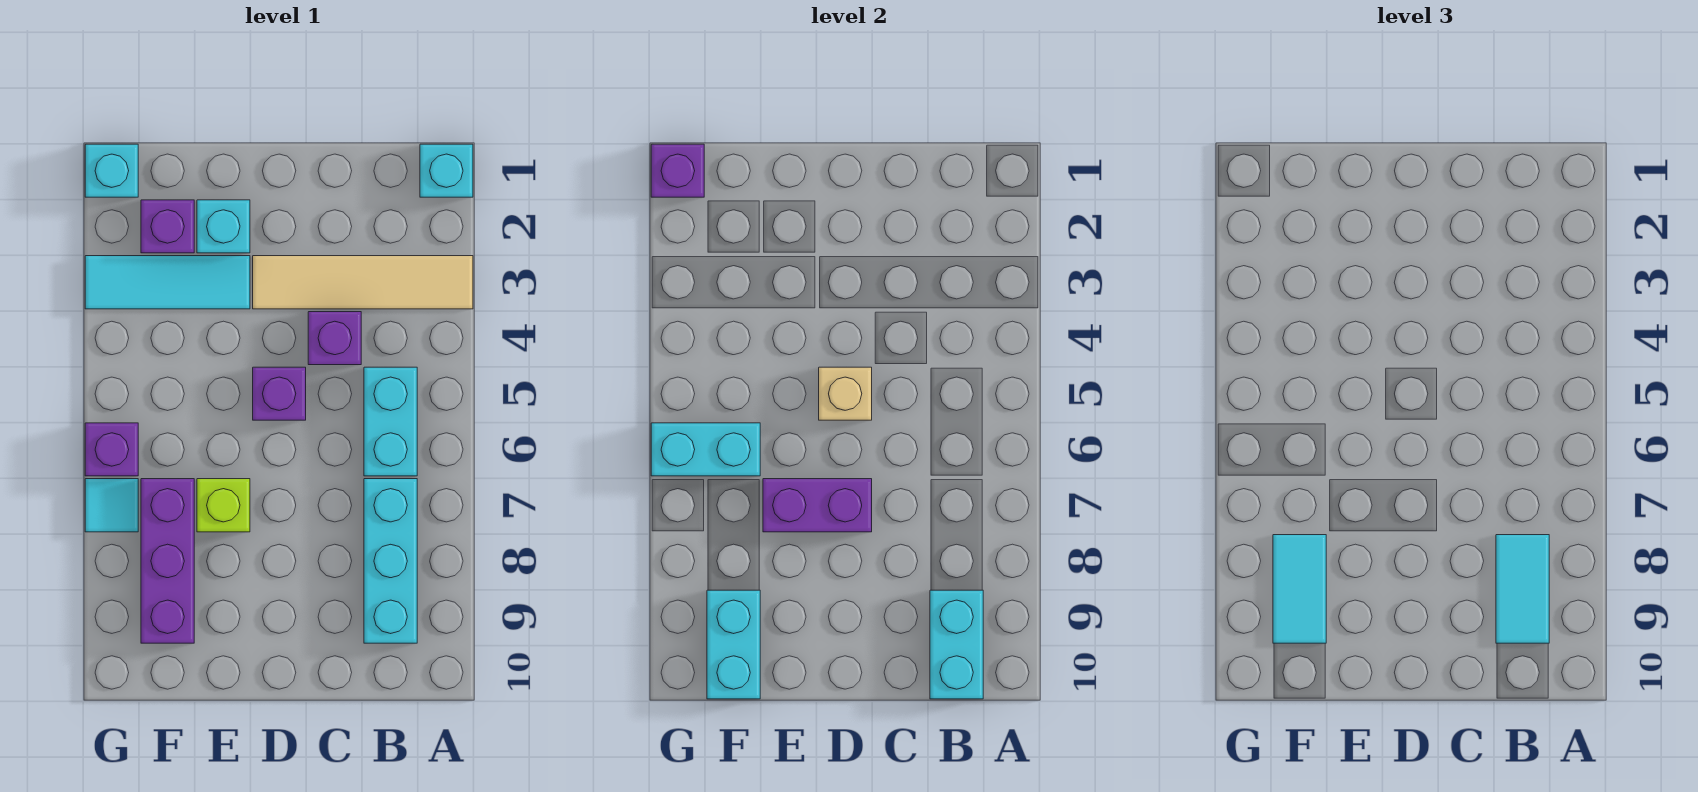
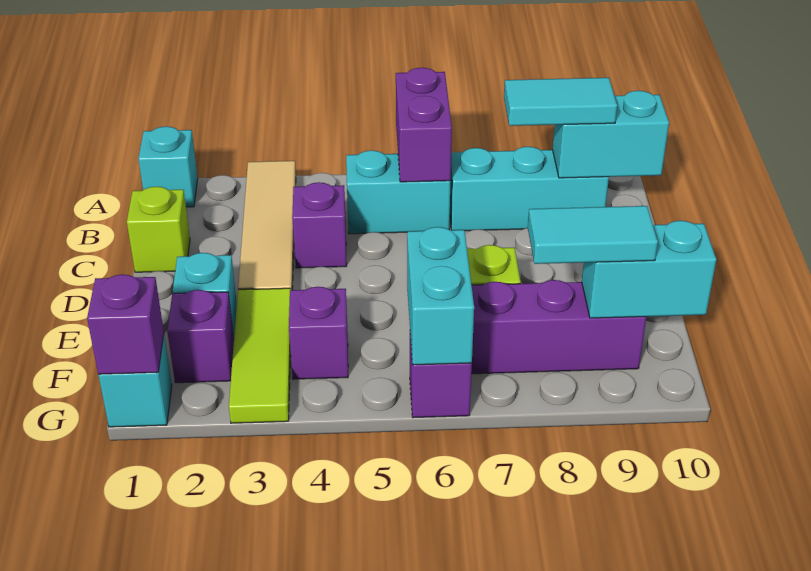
none -> lime brick C1 level 1
purple brick D5 level 1 -> purple brick F4 level 1
tan brick D5 level 2 -> none
purple brick D7:E7 level 2 -> purple brick A6:B6 level 2
cyan tile E3:G3 level 1 -> lime tile E3:G3 level 1
cyan tile G7 level 1 -> none

